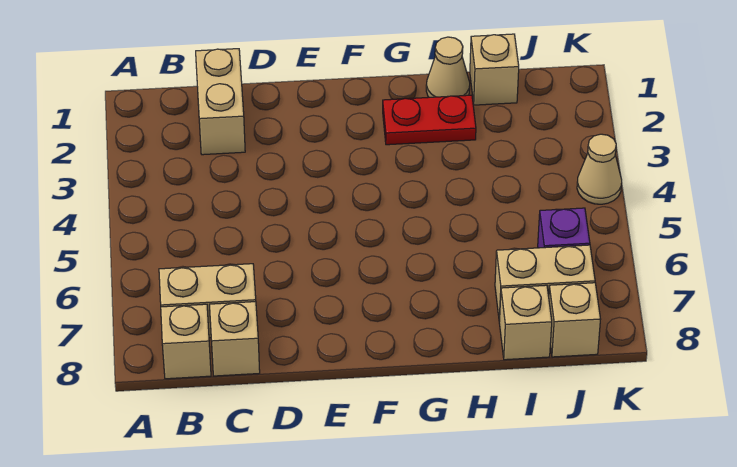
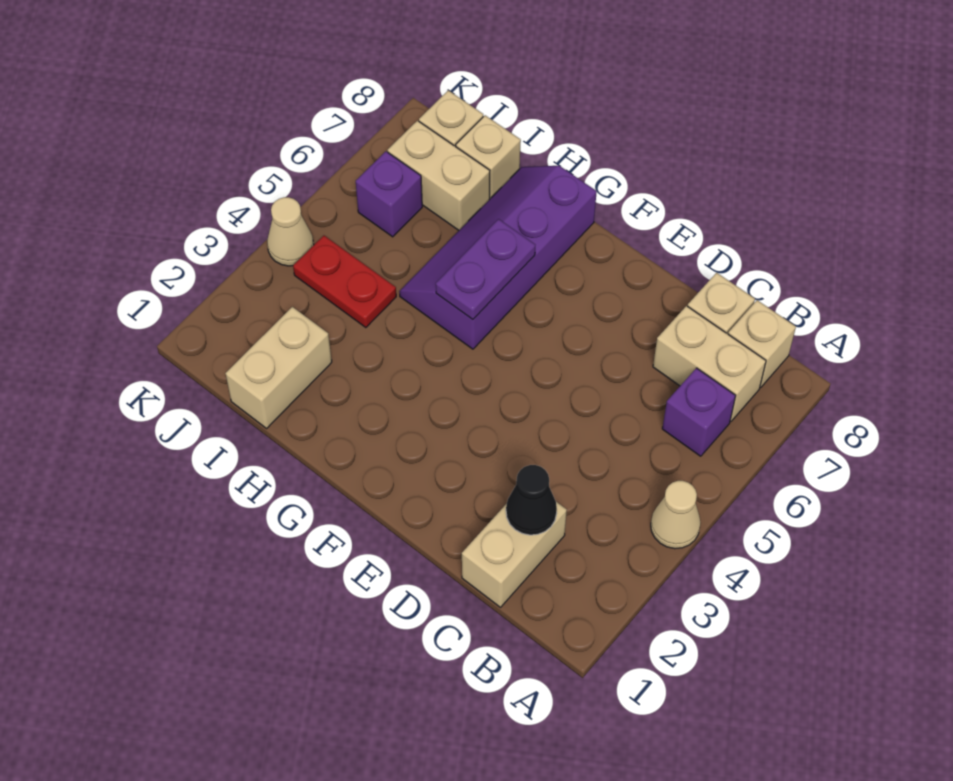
none -> purple brick B6 level 1
none -> black cone C2 level 2
red plate G2:H2 level 1 -> red plate I4:J4 level 1
none -> purple slope G5:H8 level 1 top G
none -> purple plate G5:G6 level 2
tan cone H1 level 1 -> tan cone A4 level 1
tan brick I1 level 1 -> tan brick I1:I2 level 1

